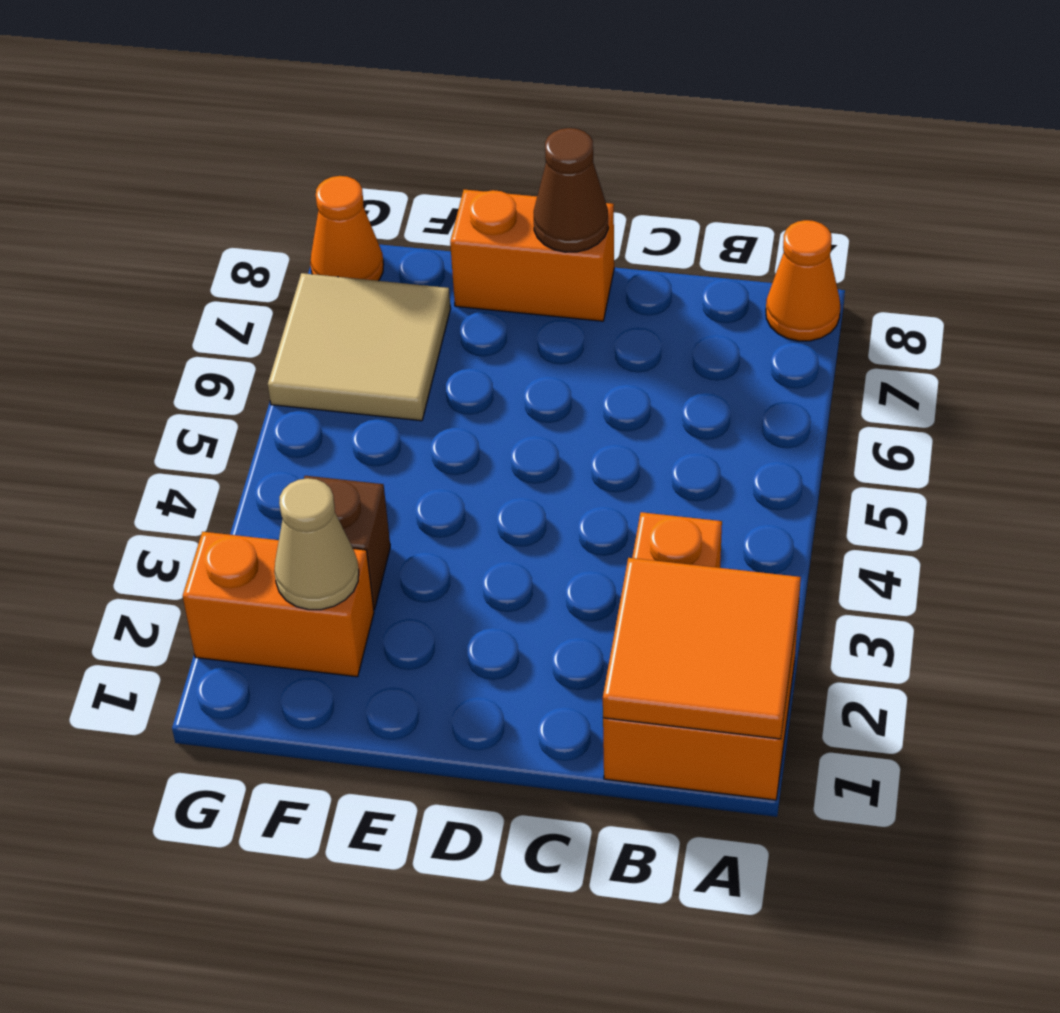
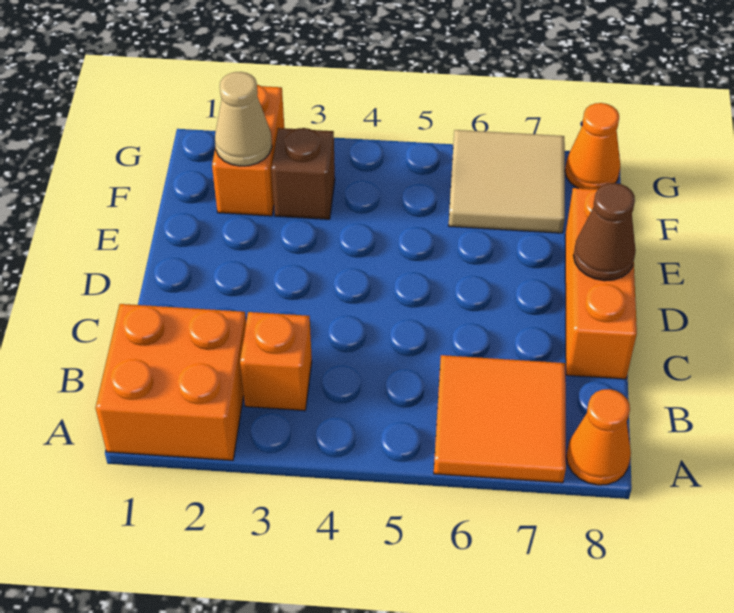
orange tile A1:B2 level 2 -> orange tile A6:B7 level 1
orange brick D8:E8 level 1 -> orange brick C8:E8 level 1

